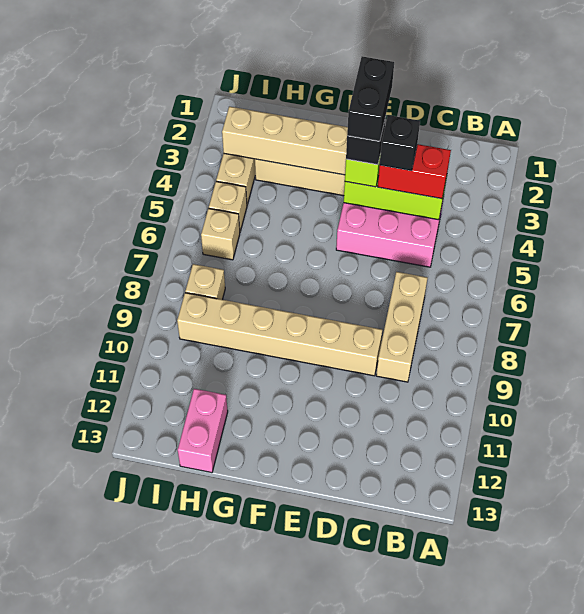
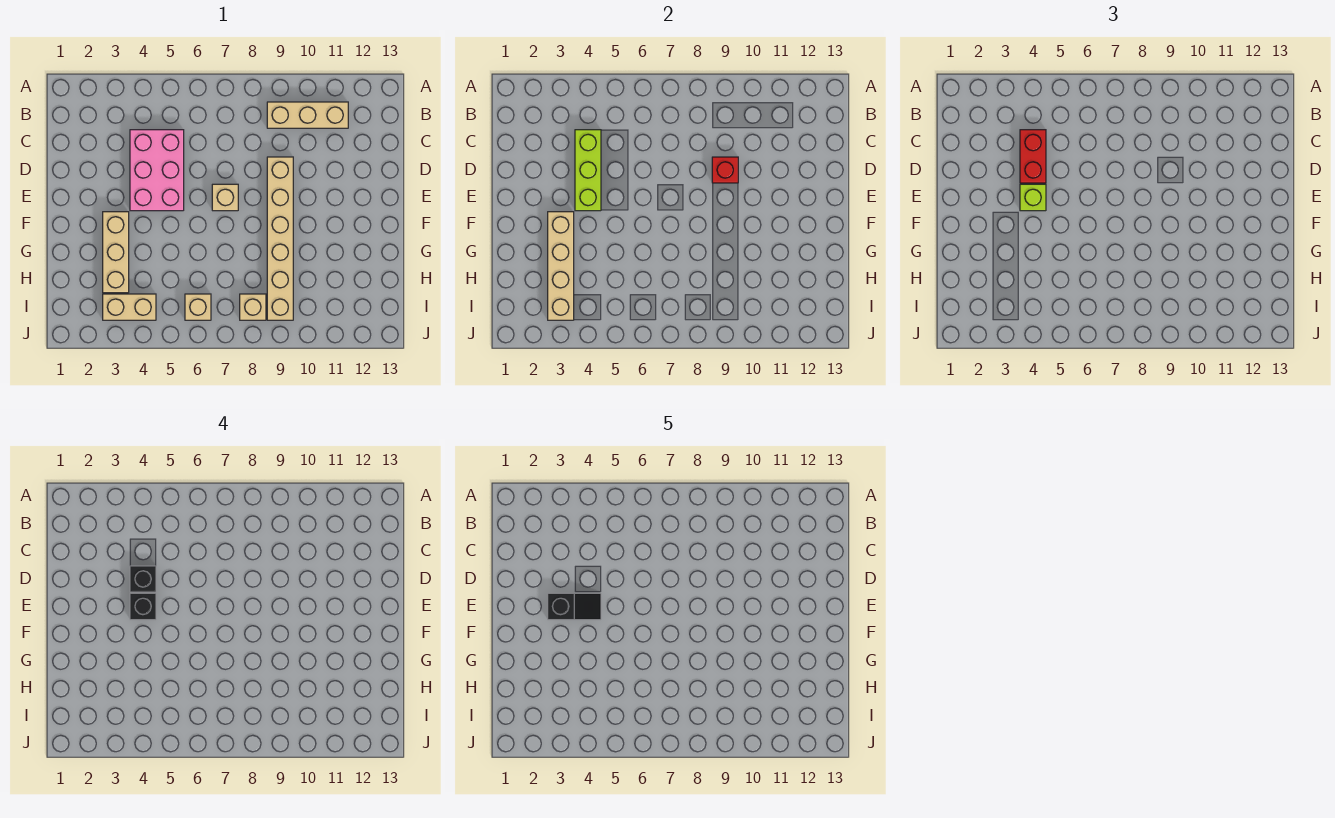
tan brick C7:C9 level 1 -> tan brick B9:B11 level 1
none -> red brick D9 level 2
black brick E3:E4 level 5 -> black slope E3:E4 level 5 top 3
pink brick H12:H13 level 1 -> none
tan brick I5 level 1 -> tan brick E7 level 1

